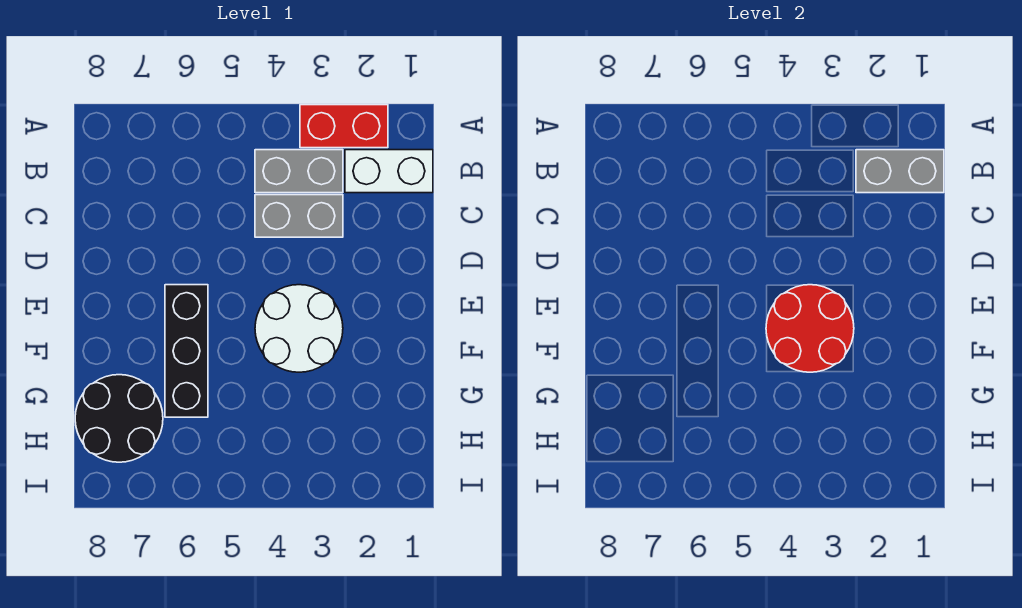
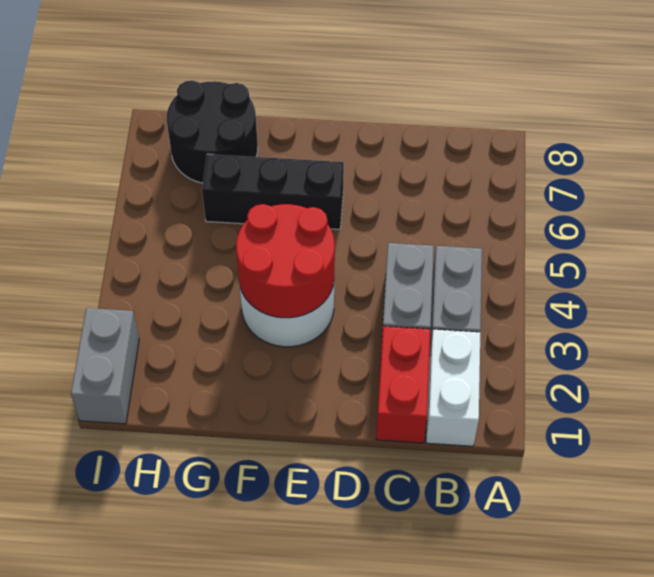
red brick A2:A3 level 1 -> red brick C1:C2 level 1
grey brick B1:B2 level 2 -> grey brick I1:I2 level 1

